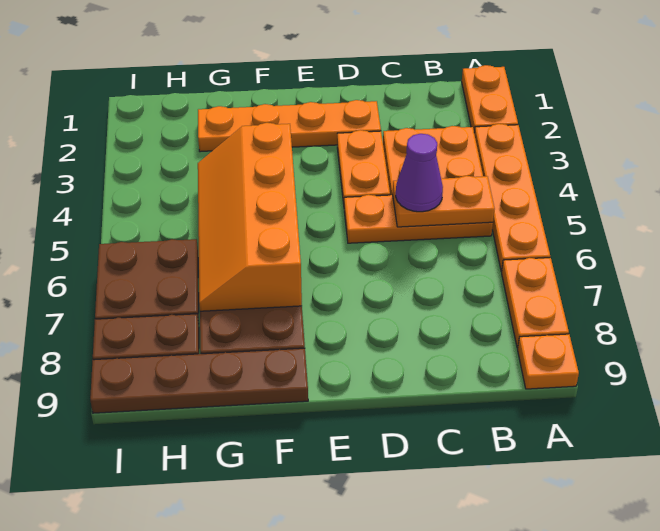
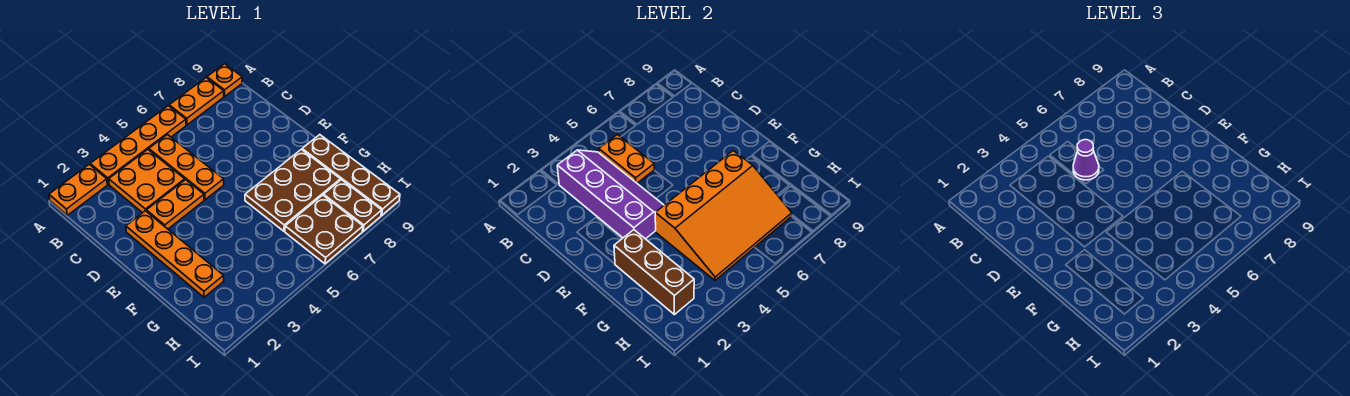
none -> purple slope B3:E4 level 2 top 3
none -> brown brick F2:H2 level 2
orange slope F4:G7 level 2 top F -> orange slope F4:H7 level 2 top F

